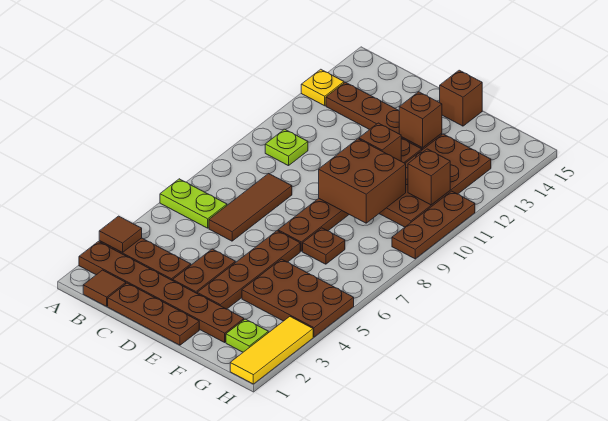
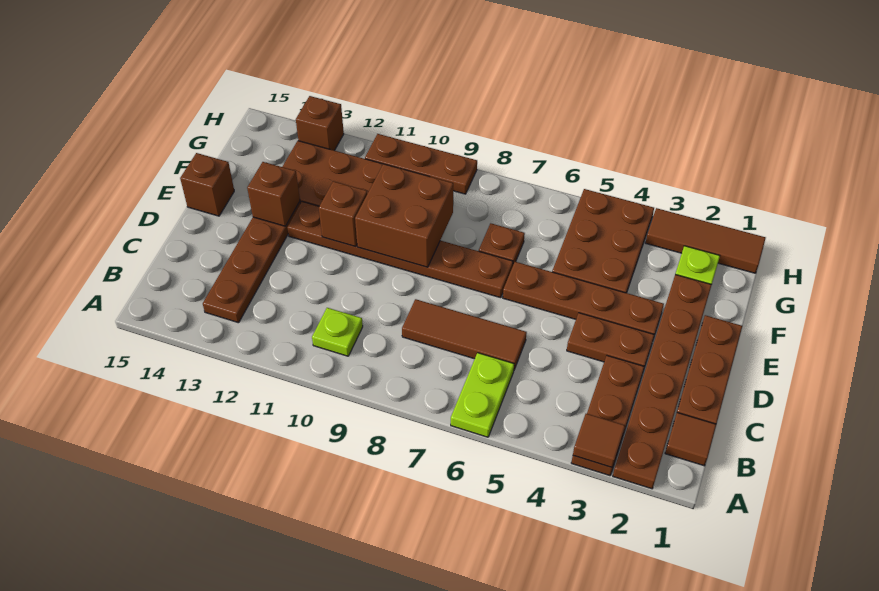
yellow plate A13 level 1 -> none
brown brick G11 level 2 -> brown brick H13 level 1
yellow tile H1:H3 level 1 -> brown tile H1:H3 level 1

